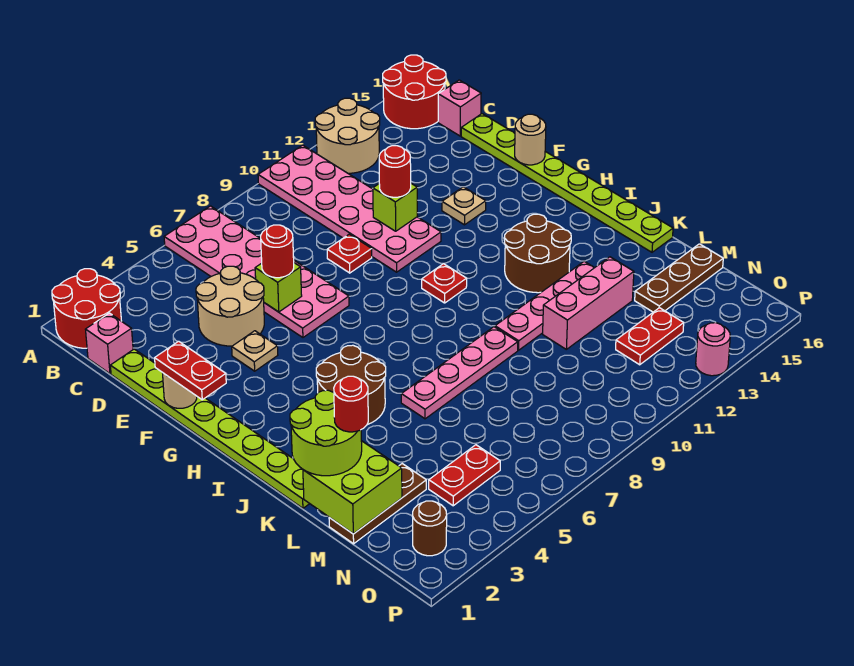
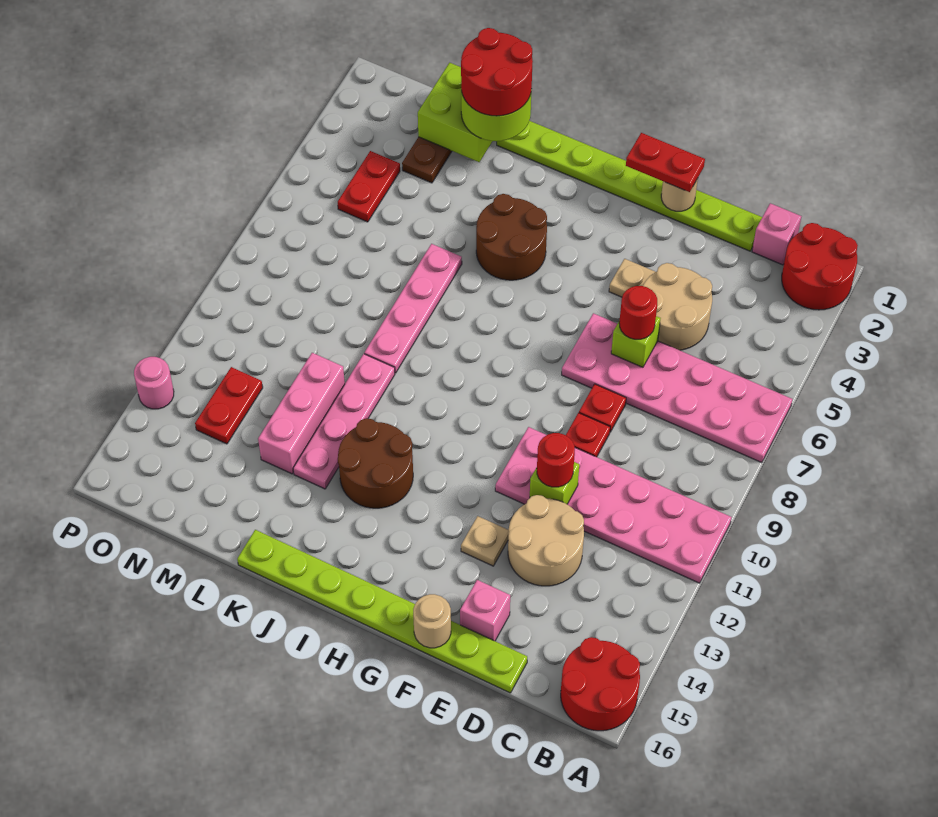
tan round brick A12:B13 level 1 -> tan round brick D12:E13 level 1
pink brick C16 level 1 -> pink brick E15 level 1
red plate H10 level 1 -> red plate E8 level 1
red round brick L2 level 4 -> red round brick K1:L2 level 4
brown plate M14:M16 level 1 -> none
brown round brick O2 level 1 -> none

